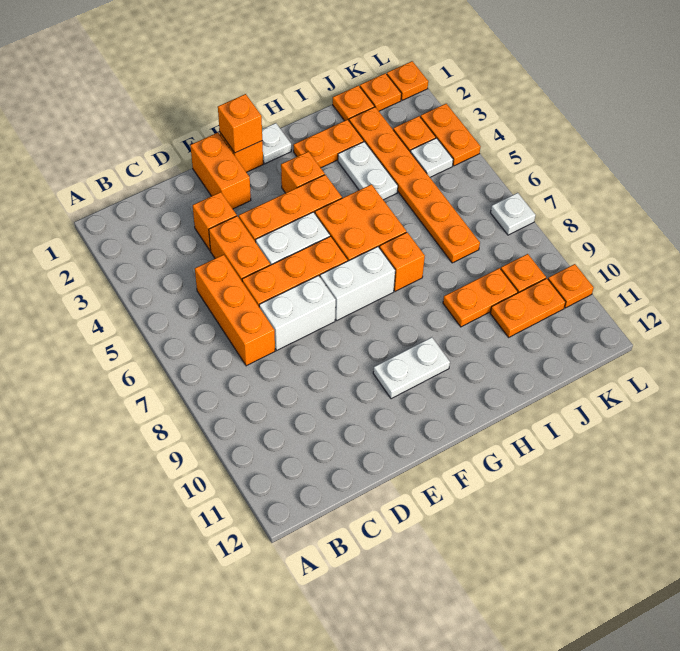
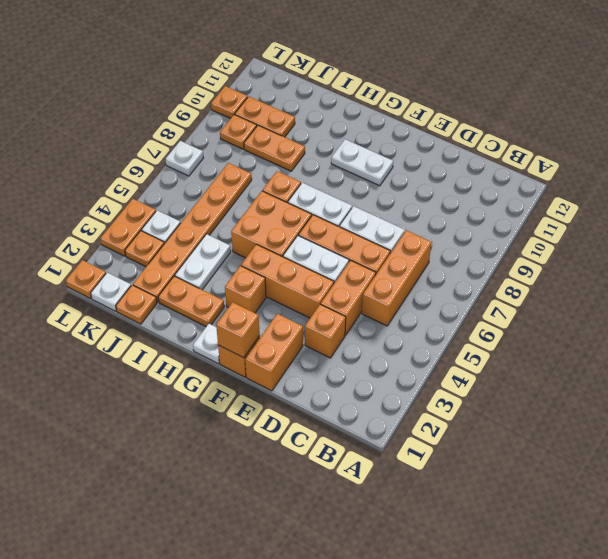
orange plate K1 level 1 -> white plate K1 level 1

